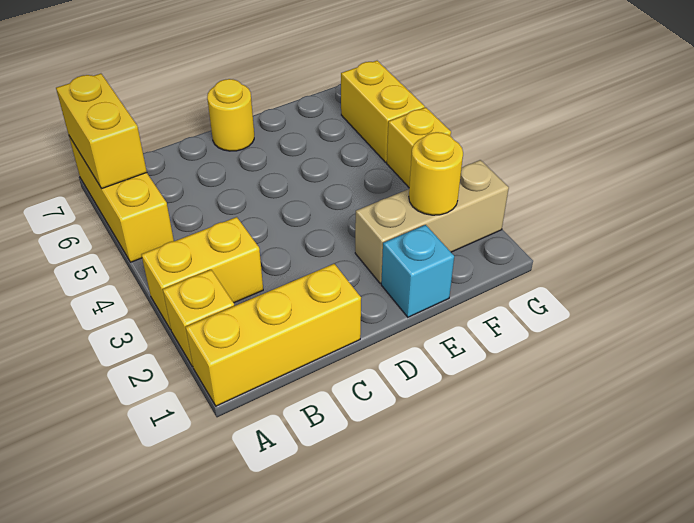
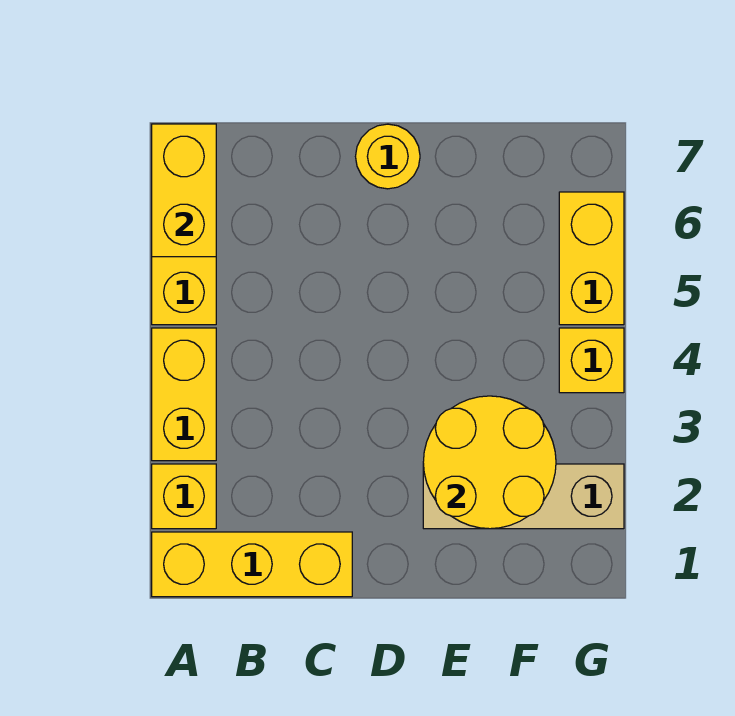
yellow brick A3:B3 level 1 -> yellow brick A3:A4 level 1
cyan brick E1 level 1 -> none
yellow round brick F2 level 2 -> yellow round brick E2:F3 level 2

